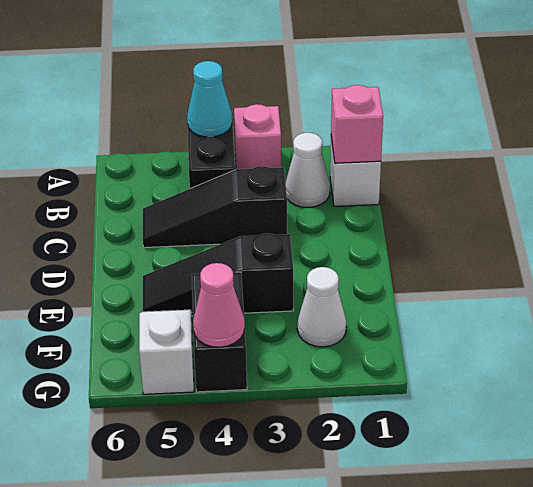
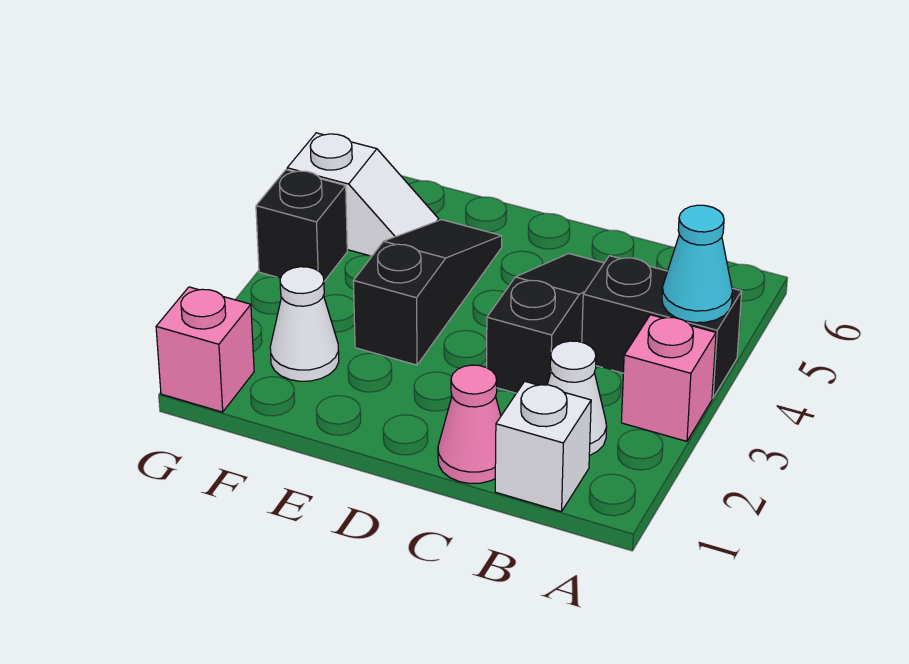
pink brick B1 level 2 -> pink brick G1 level 1
black brick F4:G4 level 1 -> black brick G4 level 1
pink cone G4 level 2 -> pink cone C1 level 1

